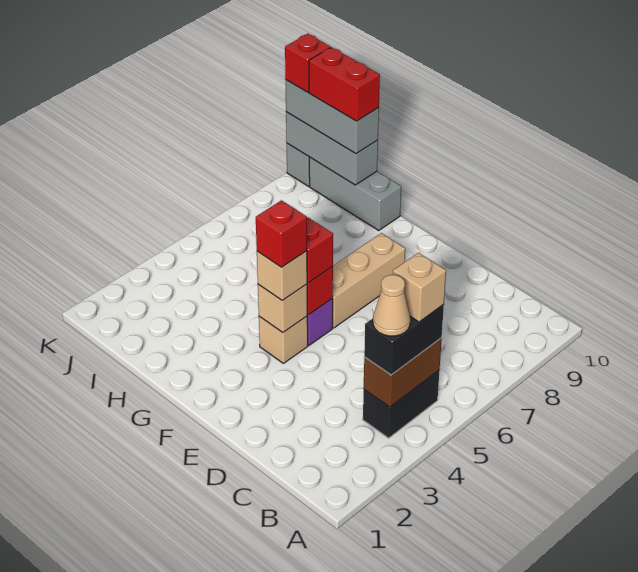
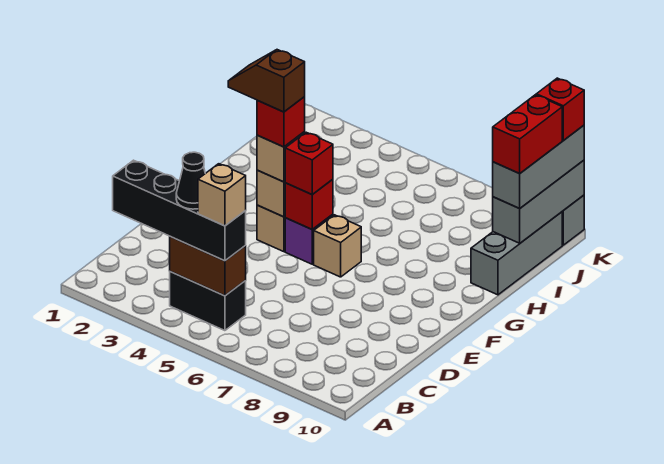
black brick B4:B5 level 3 -> black brick B2:B5 level 3
tan cone B4 level 4 -> black cone B4 level 4
none -> brown slope F3:F4 level 5 top 4
tan brick F6:F8 level 1 -> tan brick F6 level 1

